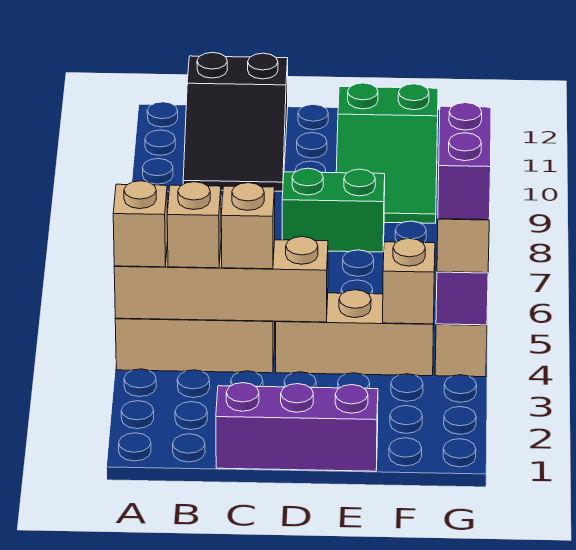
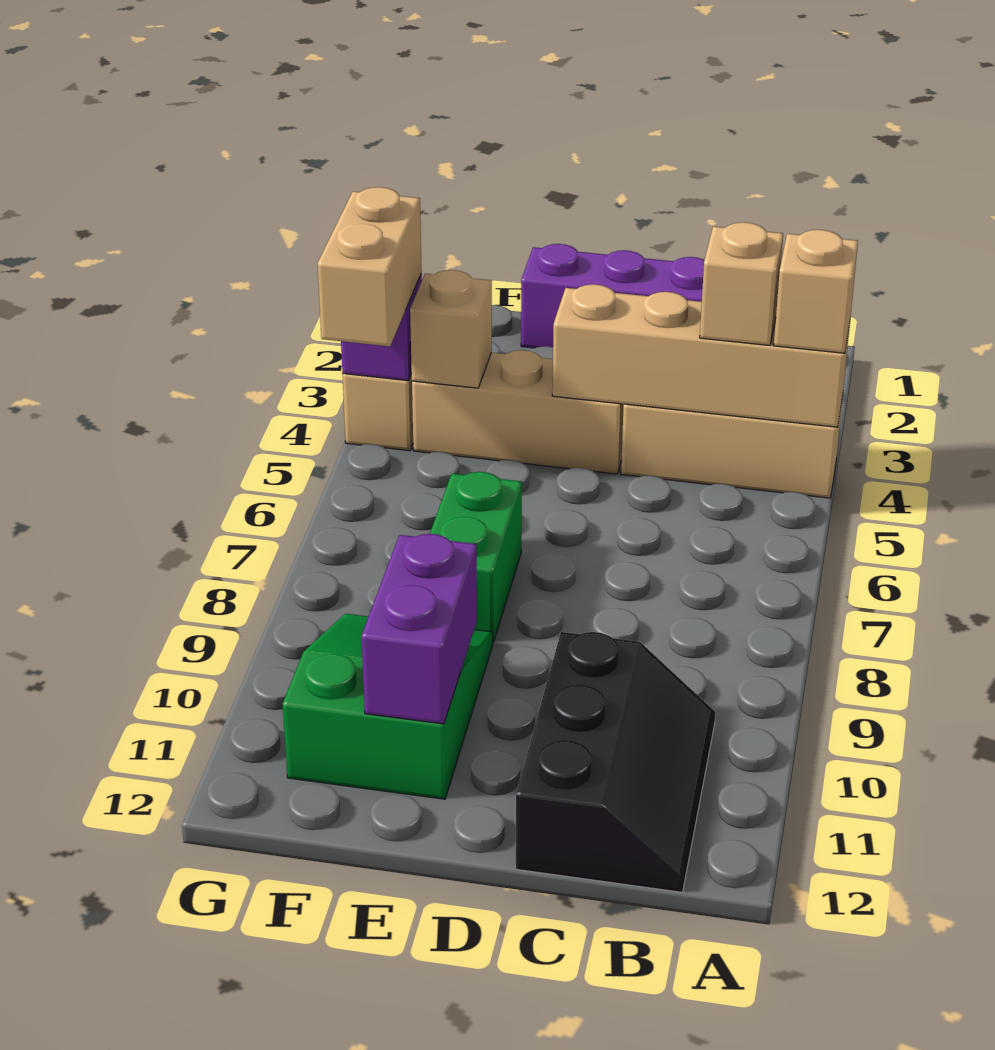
black slope B10:C12 level 1 top 12 -> black slope B10:C12 level 1 top C
tan brick C4 level 3 -> none
green brick D8:E8 level 1 -> green brick E7:E8 level 1
purple brick G4:G5 level 4 -> purple brick E10:E11 level 2

